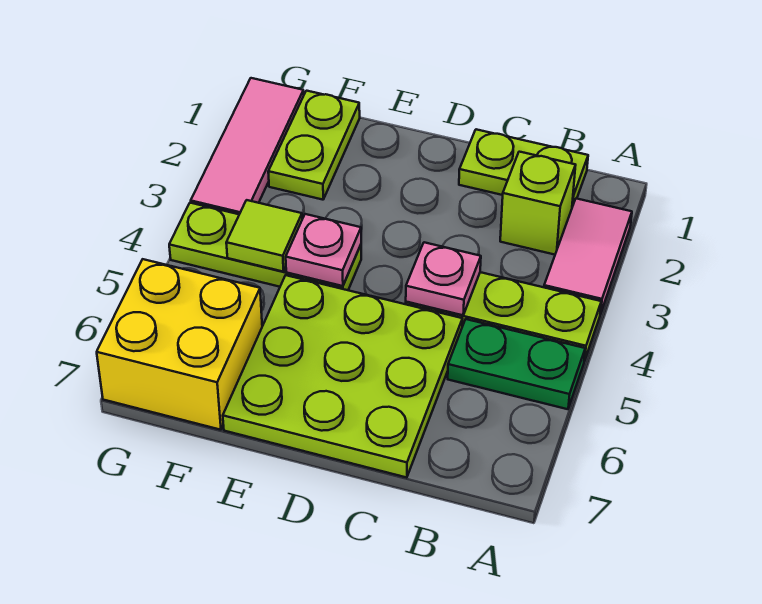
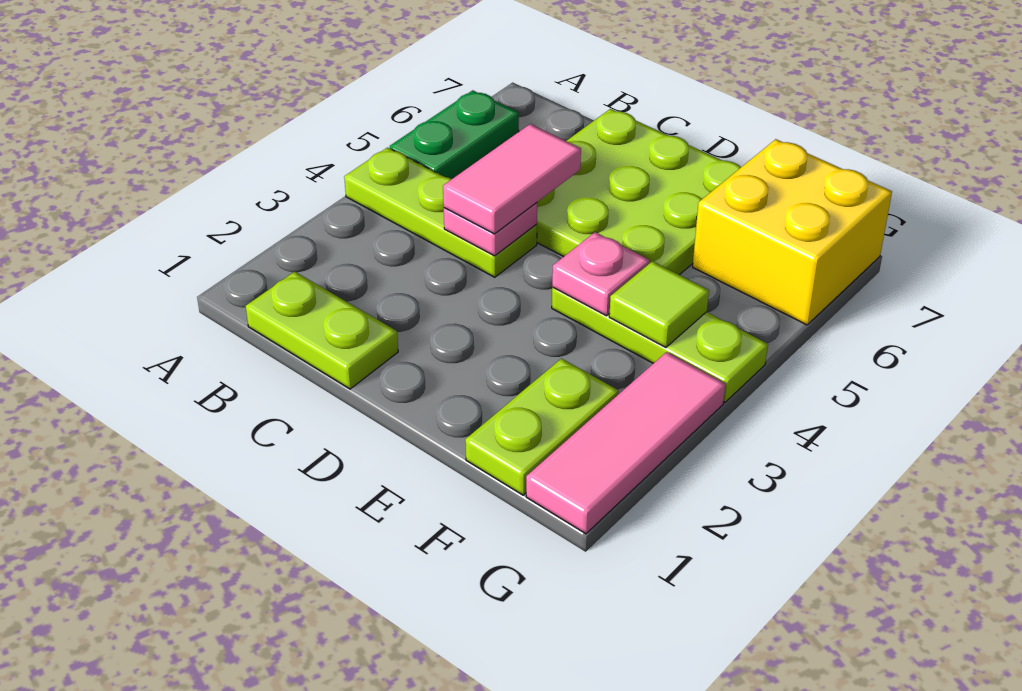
pink tile A2:A3 level 1 -> pink tile C4:C5 level 3
green plate A5:B5 level 1 -> green plate A5:A6 level 1
lime brick B2 level 1 -> none

